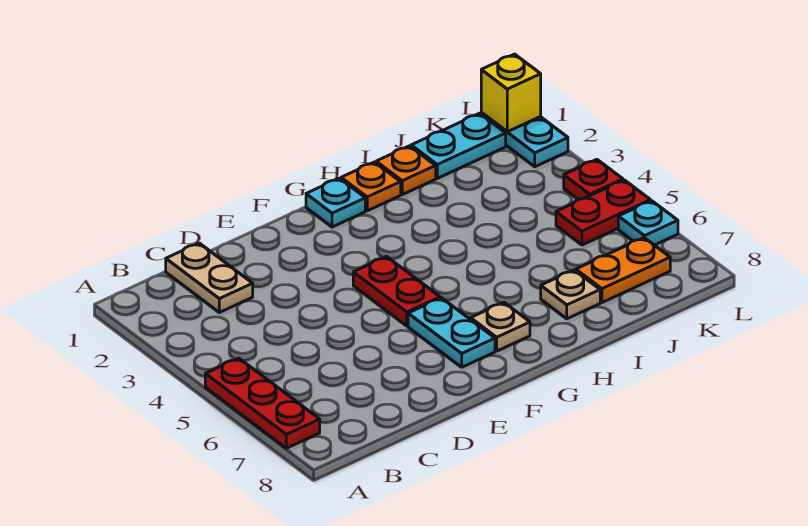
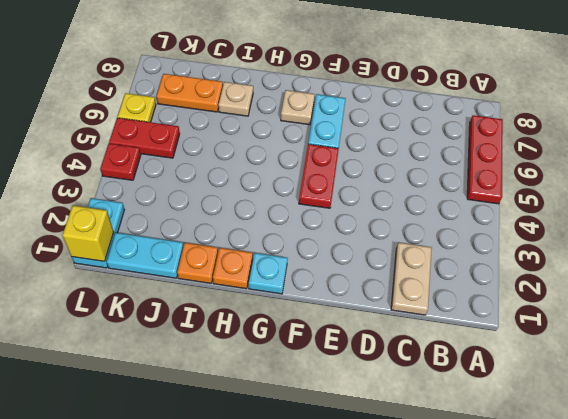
cyan plate L6 level 1 -> yellow plate L6 level 1

